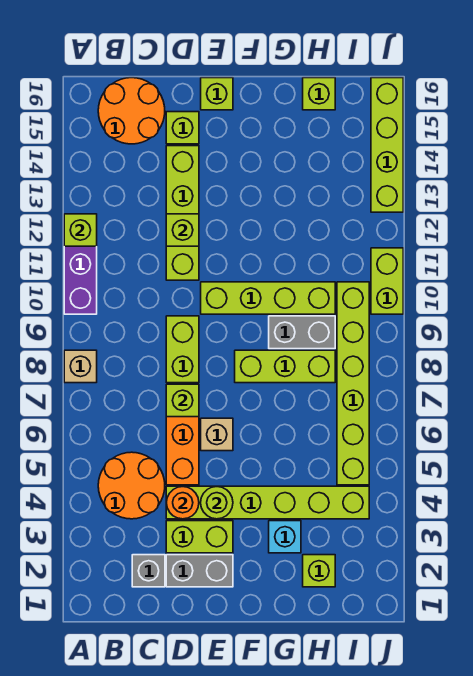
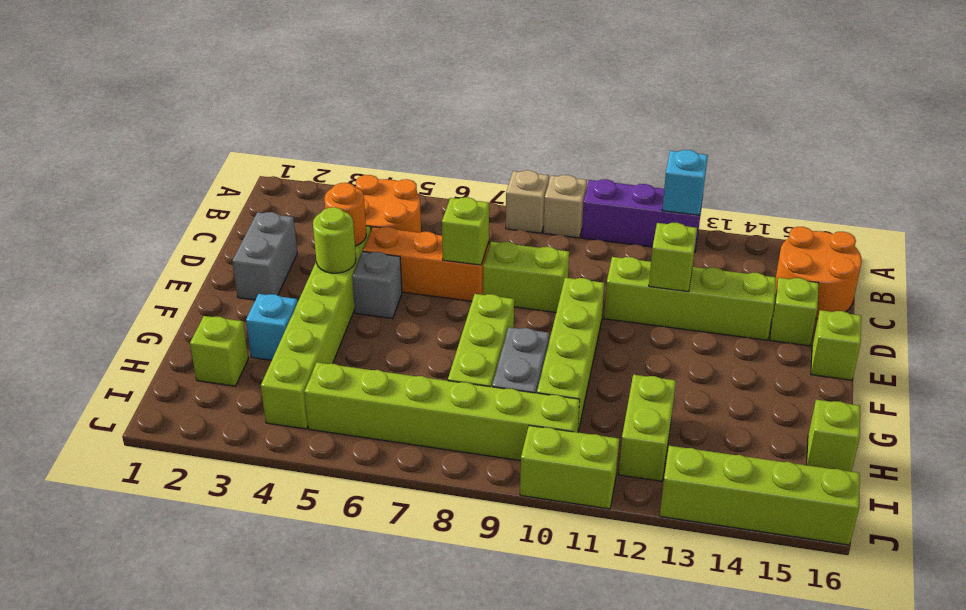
lime brick A12 level 2 -> cyan brick A12 level 2
grey brick C2 level 1 -> grey brick E5 level 1
lime brick D3:E3 level 1 -> lime brick H12:I12 level 1
tan brick E6 level 1 -> tan brick A9 level 1

